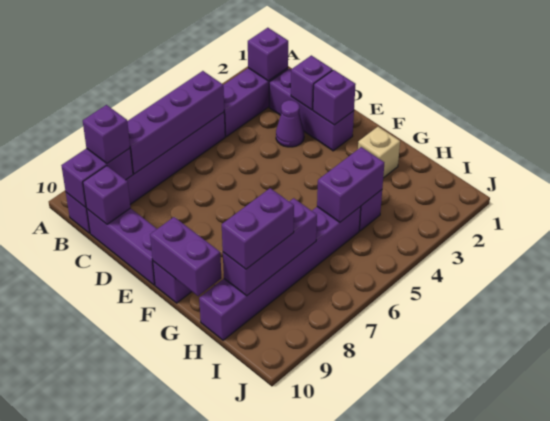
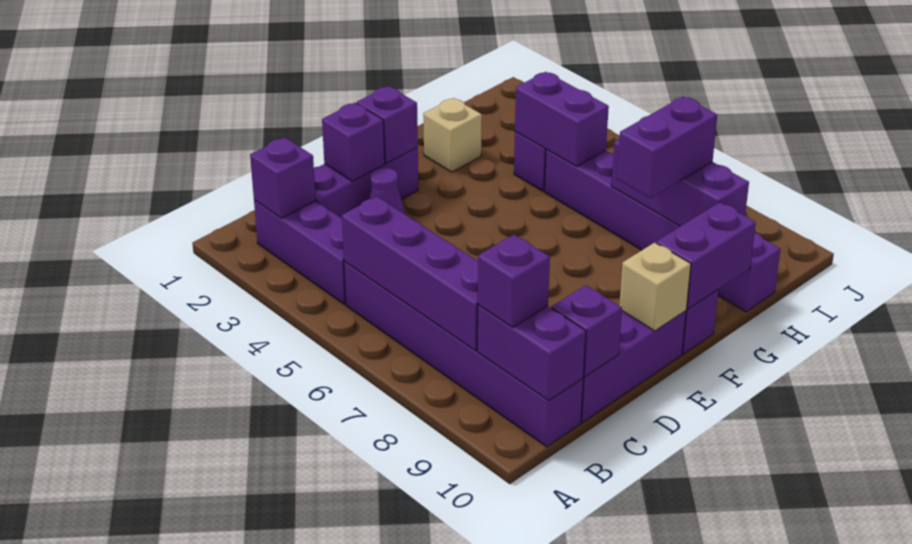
none -> tan brick E10 level 2
purple brick H8:H9 level 3 -> purple brick G8:H8 level 3

